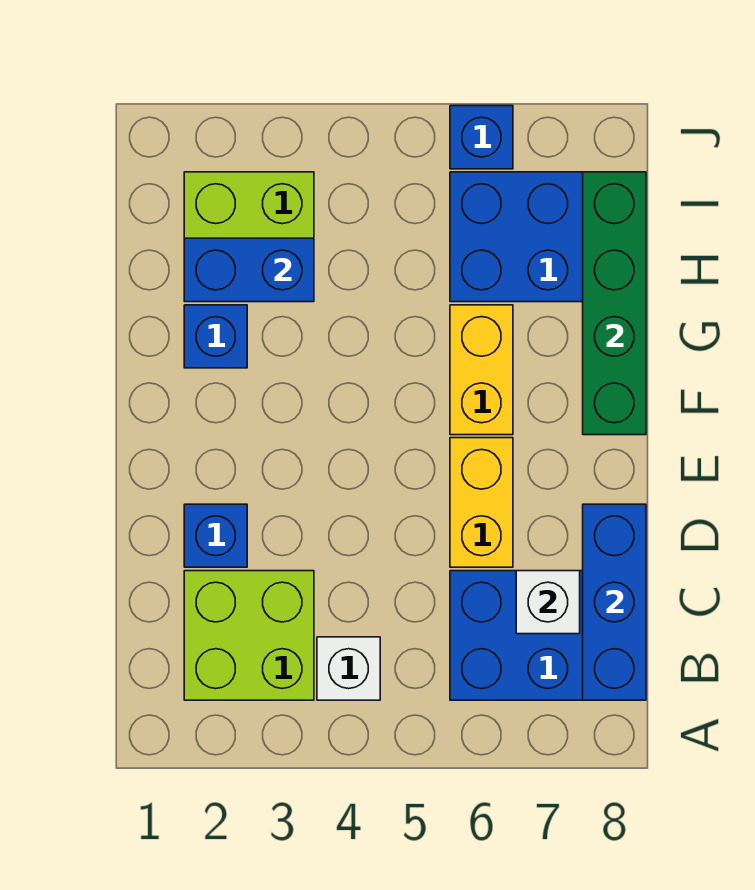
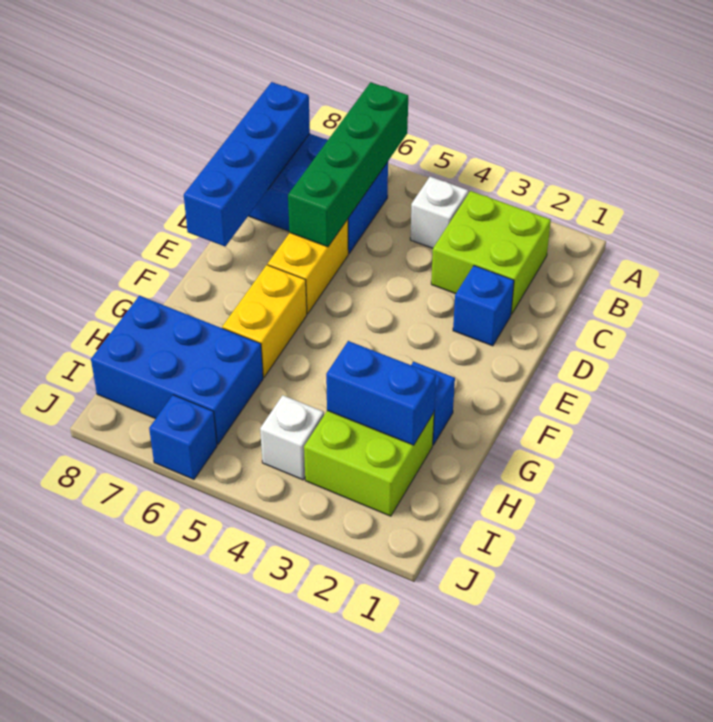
blue brick B8:D8 level 2 -> blue brick B8:E8 level 2
white brick C7 level 2 -> white brick I4 level 1
green brick F8:I8 level 2 -> green brick A6:D6 level 2

